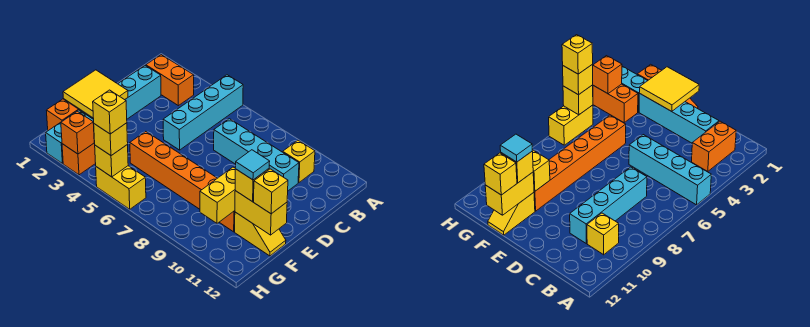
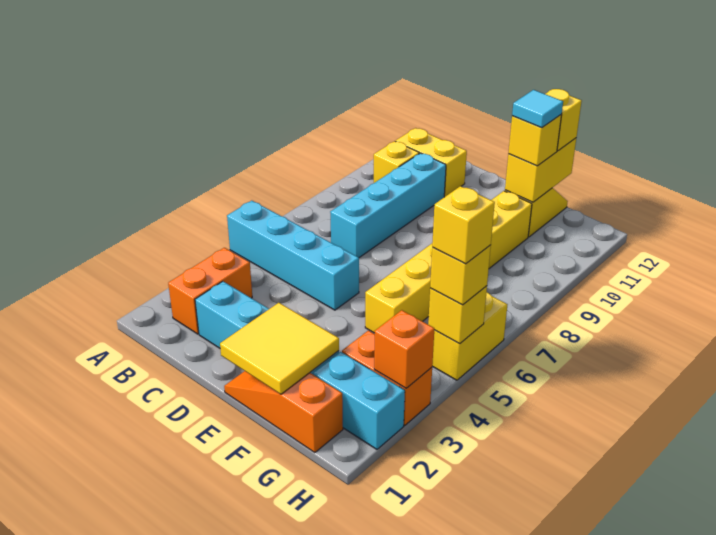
orange brick F5:F10 level 1 -> yellow brick F5:F10 level 1
yellow brick F10:G10 level 2 -> yellow brick B11:C11 level 1

